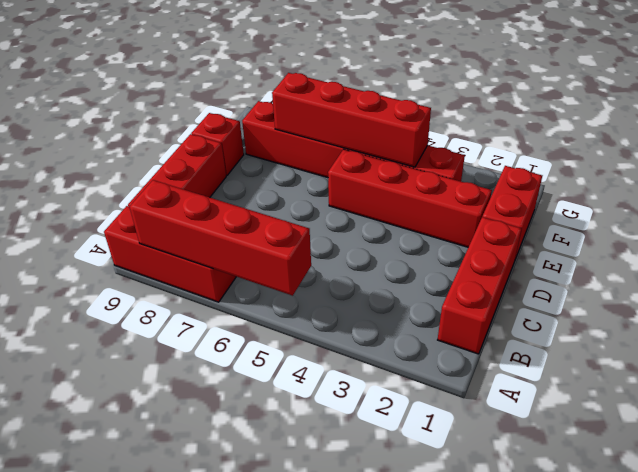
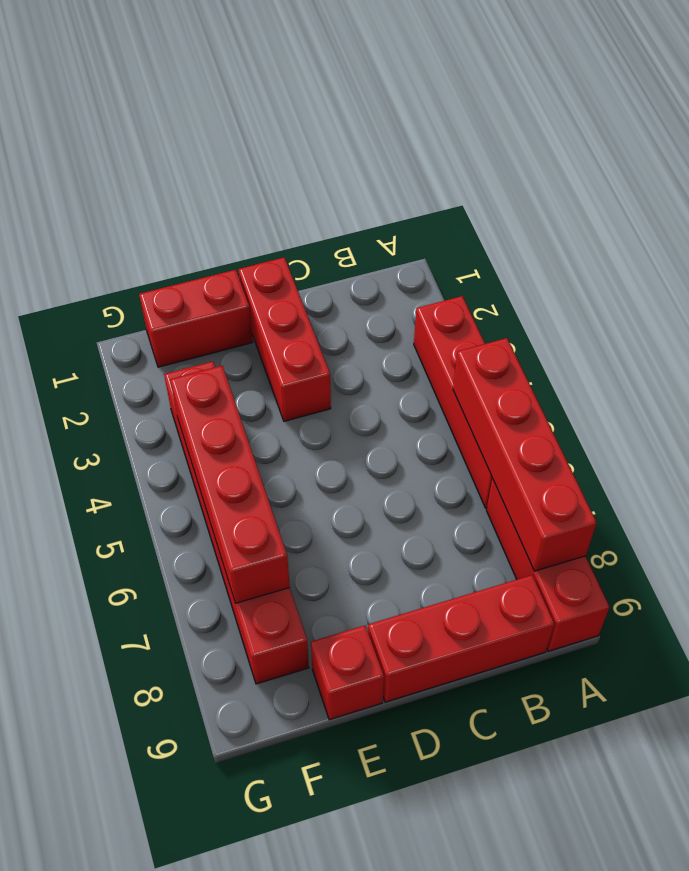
red brick B1:D1 level 1 -> red brick D1:D3 level 1
red brick E2:E5 level 1 -> red brick A3:A6 level 1

